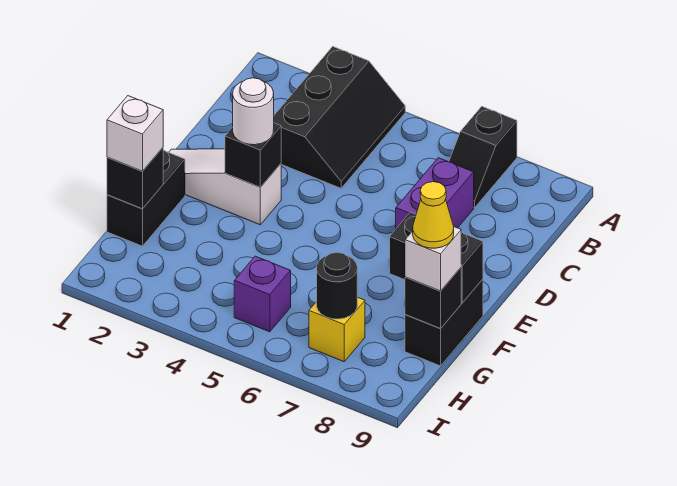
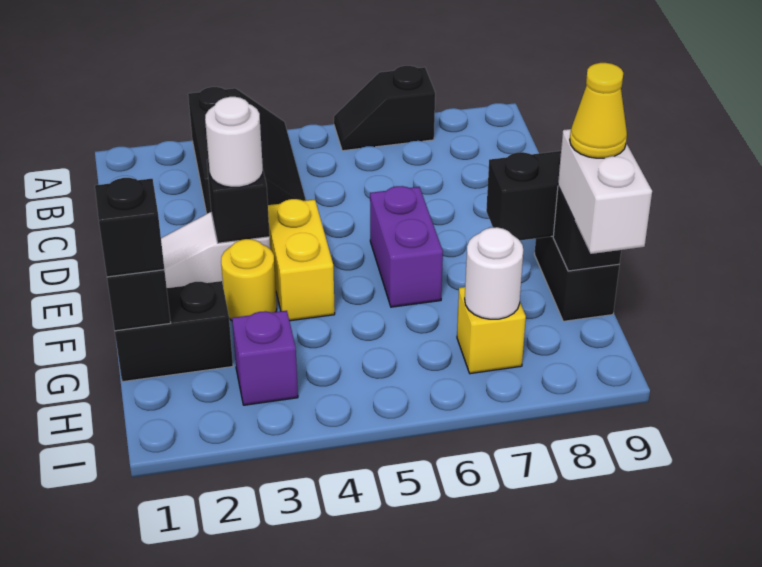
black slope A7:B7 level 1 top A -> black slope A6:A7 level 1 top 7
purple brick C7:D7 level 1 -> purple brick E6:F6 level 1
none -> yellow brick E4:F4 level 1
black brick F1:G1 level 1 -> black brick G1:G2 level 1
none -> yellow round brick F3 level 1
white brick G1 level 3 -> black brick G1 level 3
white brick G9 level 3 -> white brick G9:H9 level 3
purple brick H5 level 1 -> purple brick H3 level 1
black round brick H7 level 2 -> white round brick H7 level 2

